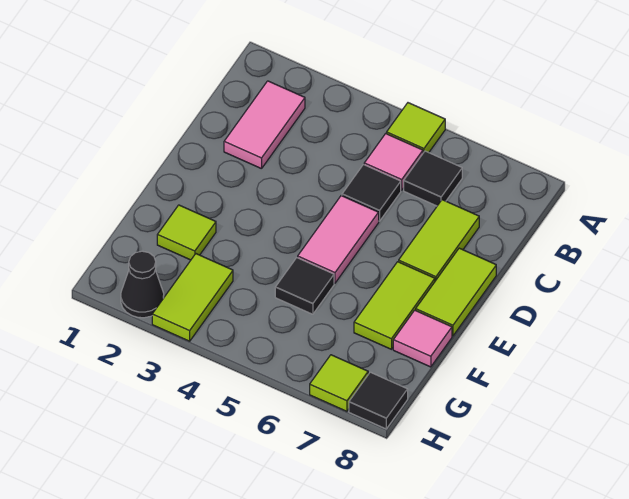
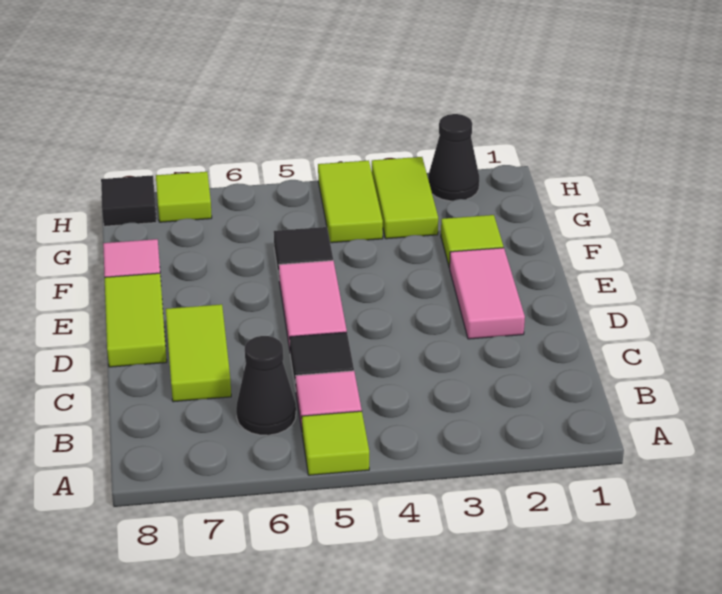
pink tile B2:C2 level 1 -> pink tile D2:E2 level 1
black tile B6 level 1 -> black cone B6 level 1
lime tile E7:F7 level 1 -> lime tile G4:H4 level 1

